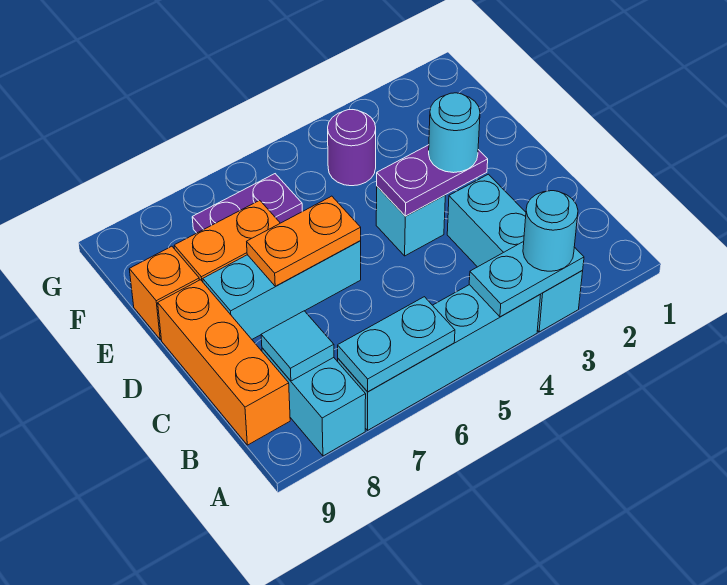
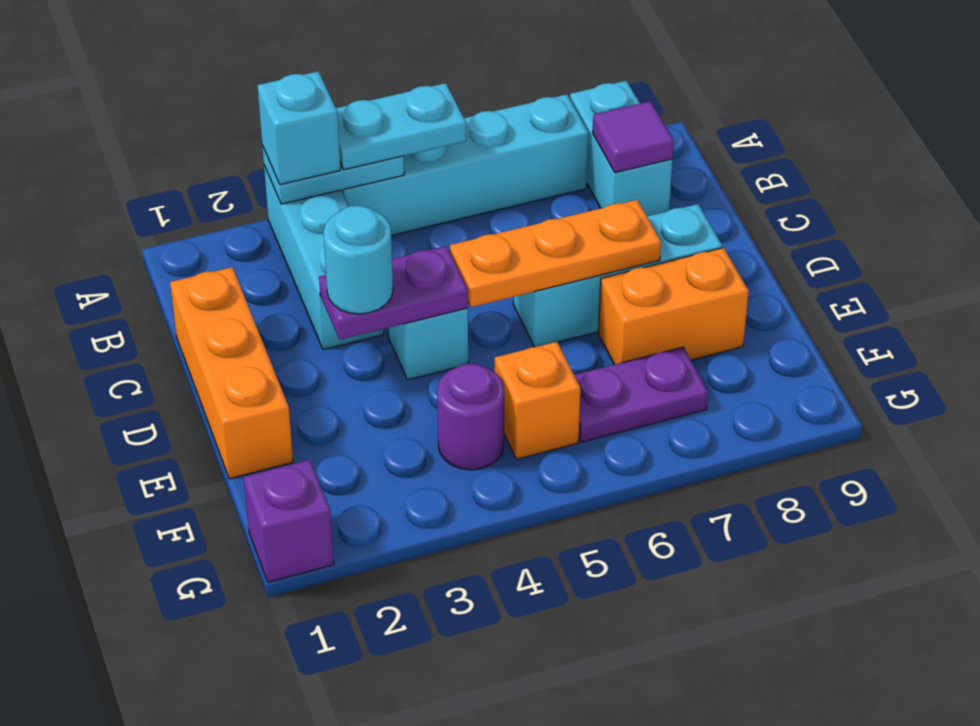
cyan round brick A3 level 3 -> cyan brick A3 level 3
cyan plate A6:A7 level 2 -> cyan plate A4:A5 level 3
cyan tile B8 level 2 -> purple tile B8 level 2
orange brick B9:D9 level 1 -> orange brick C1:E1 level 1
orange plate D6:D7 level 2 -> orange plate D5:D7 level 2
orange brick E9 level 1 -> orange brick F5 level 1
none -> purple brick G1 level 1

